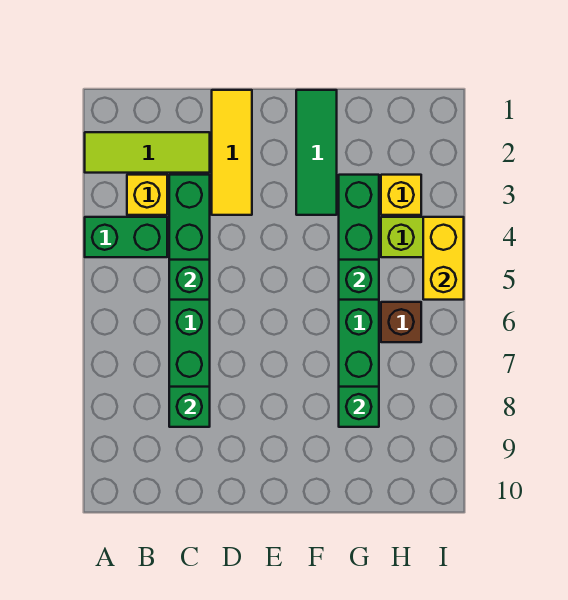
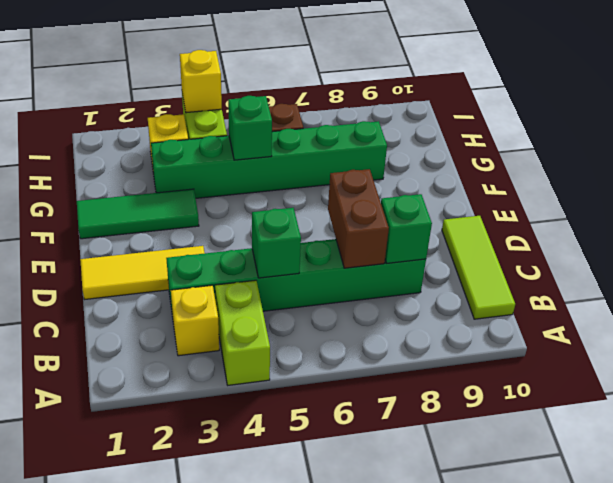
lime tile A2:C2 level 1 -> lime tile B10:D10 level 1
green brick A4:B4 level 1 -> lime brick A4:B4 level 1
none -> brown brick C7:D7 level 2
green brick G8 level 2 -> none
yellow brick I4:I5 level 2 -> yellow brick I4 level 2

